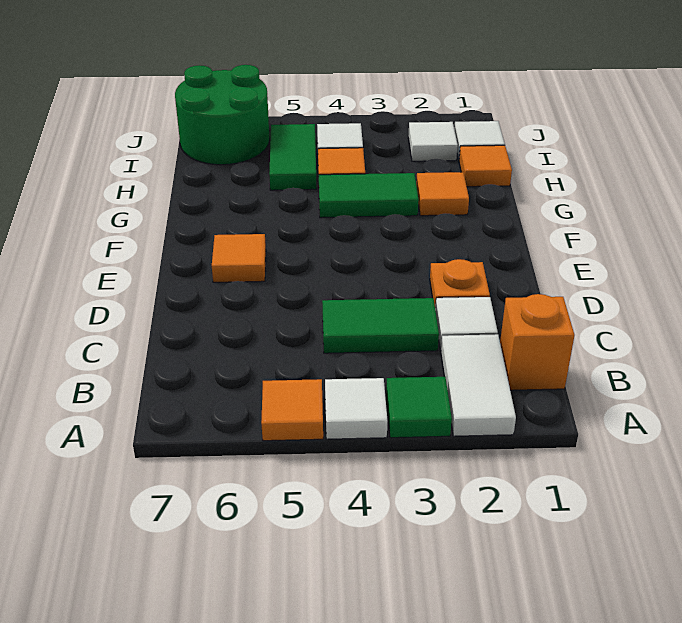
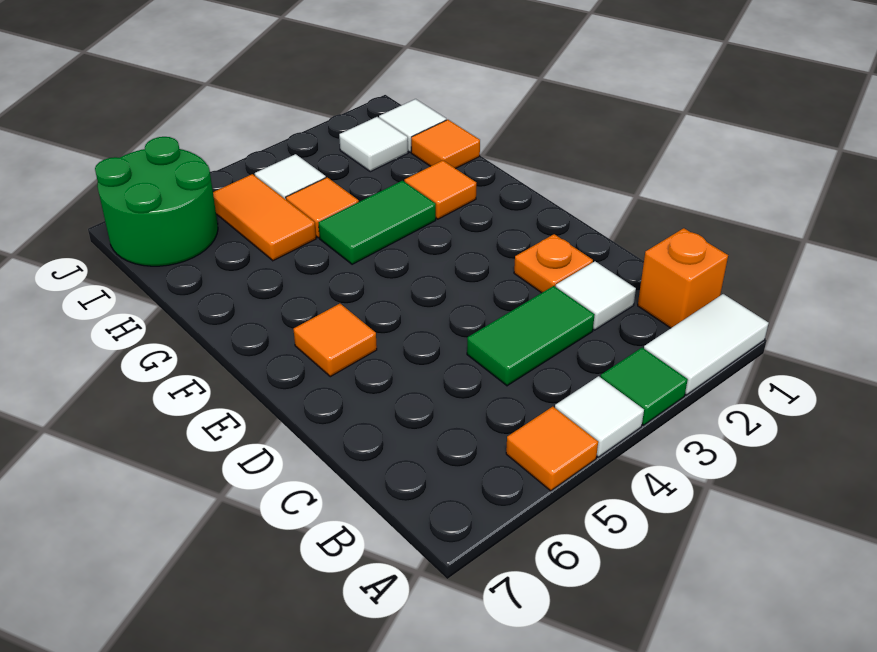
white tile A2:B2 level 1 -> white tile A1:A2 level 1
green tile H5:I5 level 1 -> orange tile H5:I5 level 1

